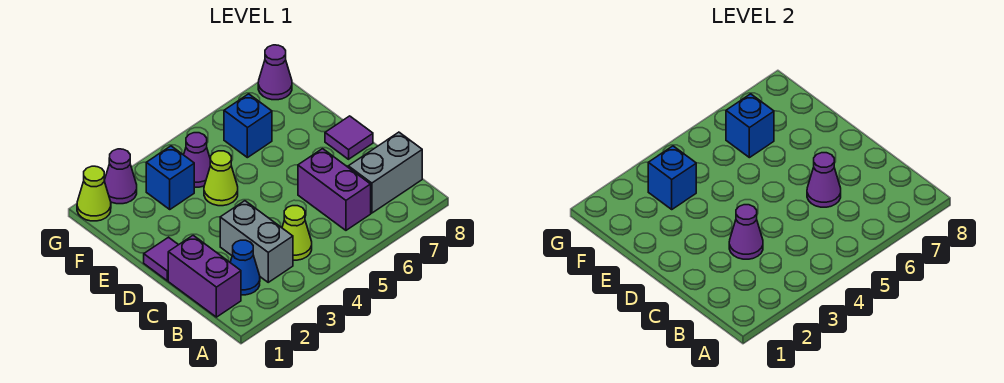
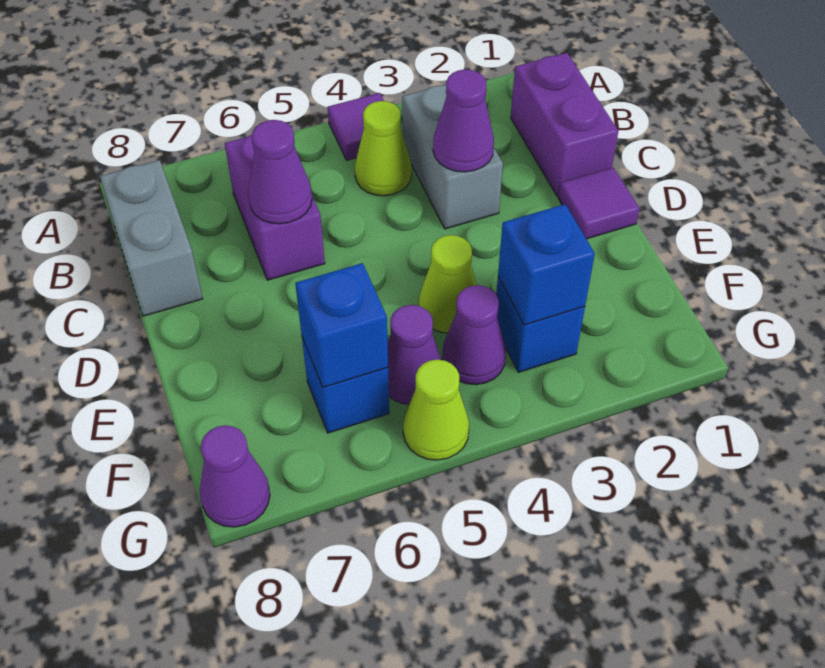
blue cone B2 level 1 -> none
grey brick B7:B8 level 1 -> grey brick B8:C8 level 1
purple tile D8 level 1 -> purple tile A4 level 1
lime cone G1 level 1 -> lime cone G5 level 1
purple cone G2 level 1 -> purple cone F5 level 1

